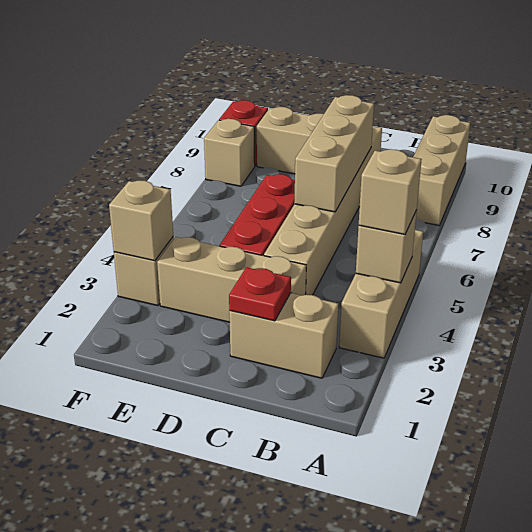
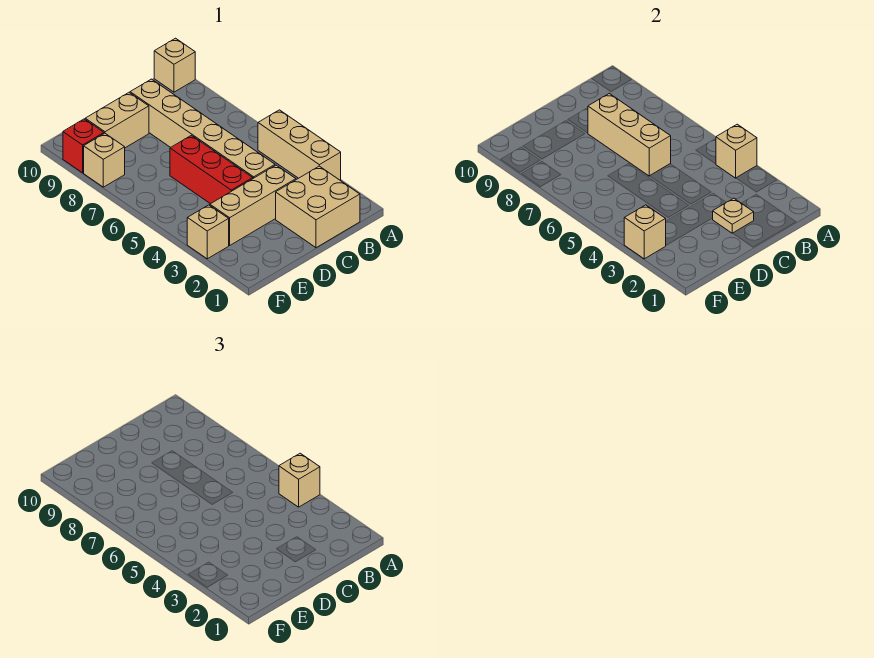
tan brick A8:A10 level 1 -> tan brick A10 level 1
tan brick B2:C2 level 1 -> tan brick B1:C2 level 1
red plate C2 level 2 -> tan plate C2 level 2

